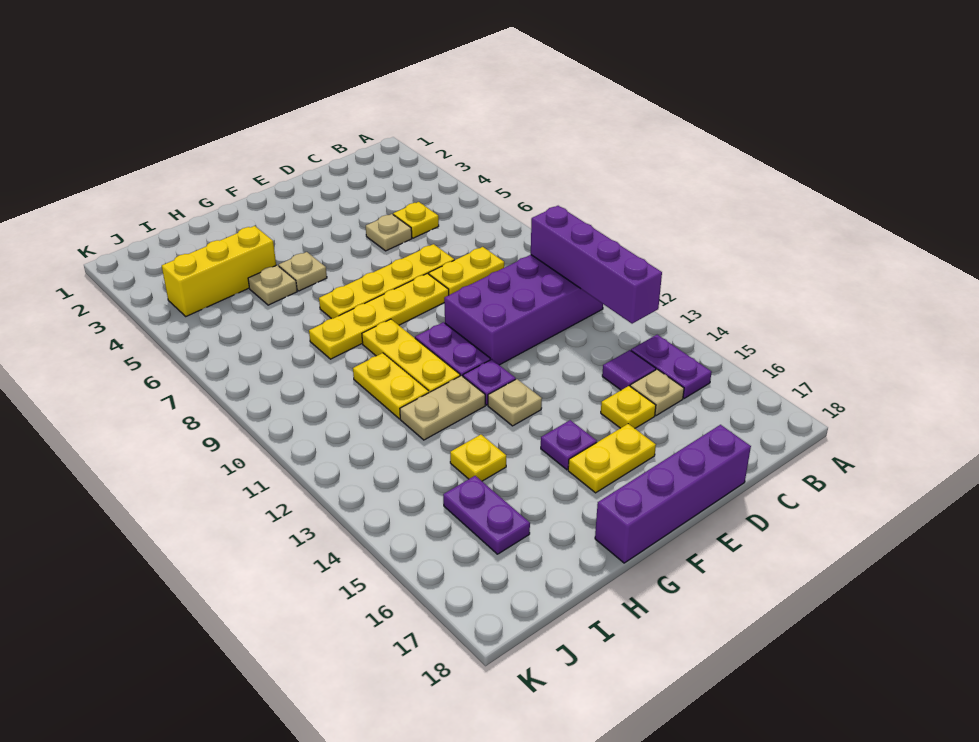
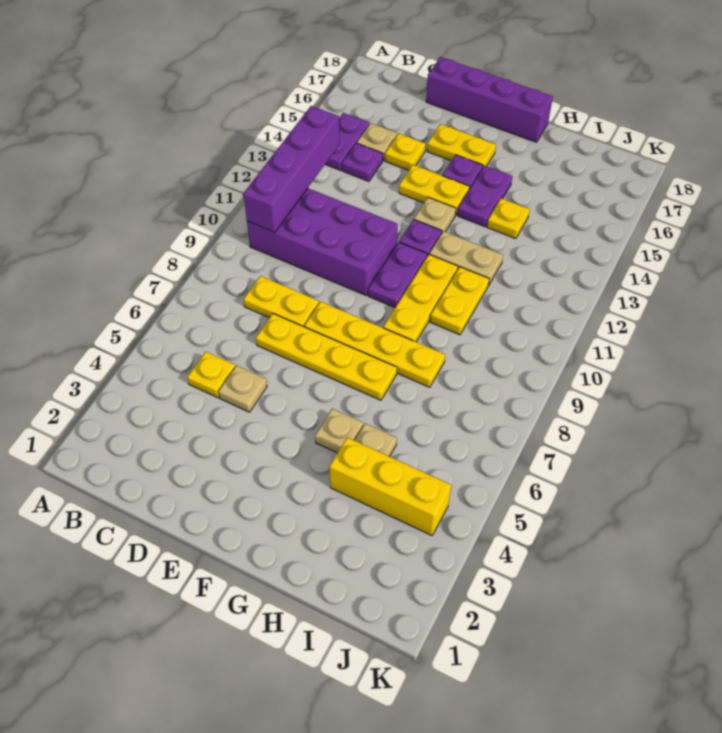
purple tile C14 level 1 -> purple plate C14 level 1
none -> yellow plate E14:F14 level 1
purple plate I15:I16 level 1 -> purple plate G14:G15 level 1

